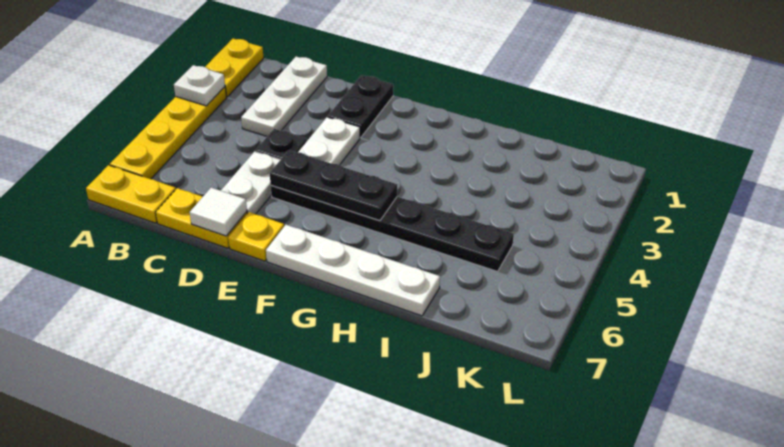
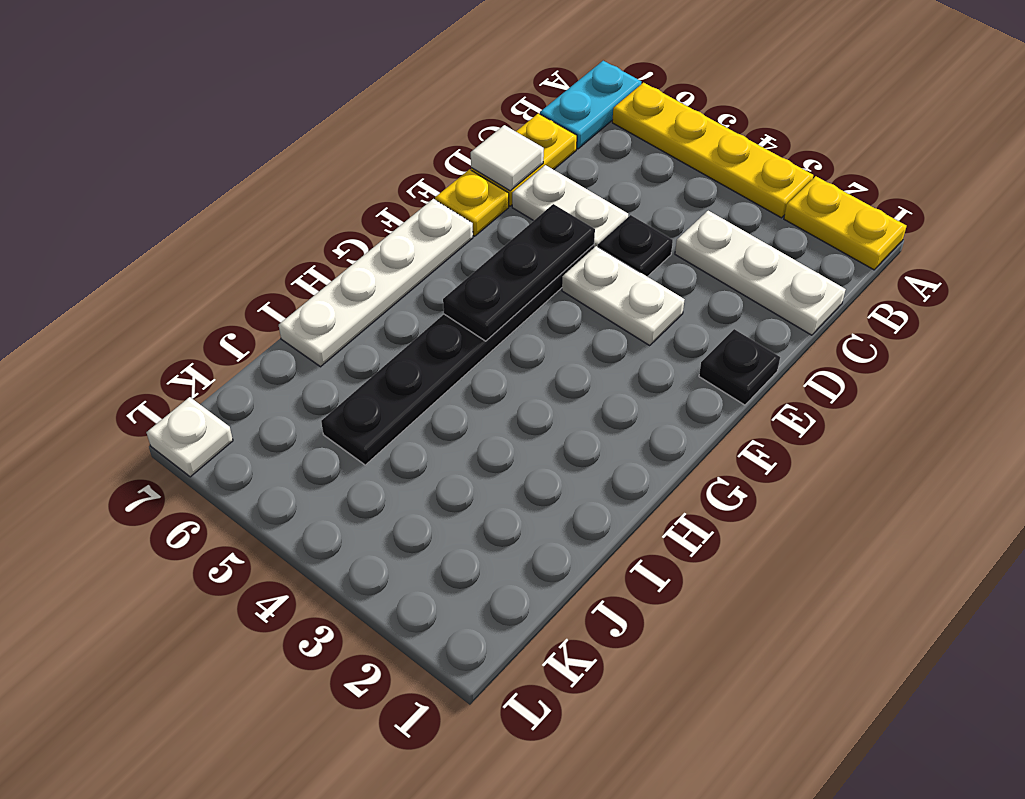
white plate A3 level 2 -> white plate L7 level 1
yellow plate A7:B7 level 1 -> cyan plate A7:B7 level 1
black plate E1:E2 level 1 -> black plate E1 level 1

